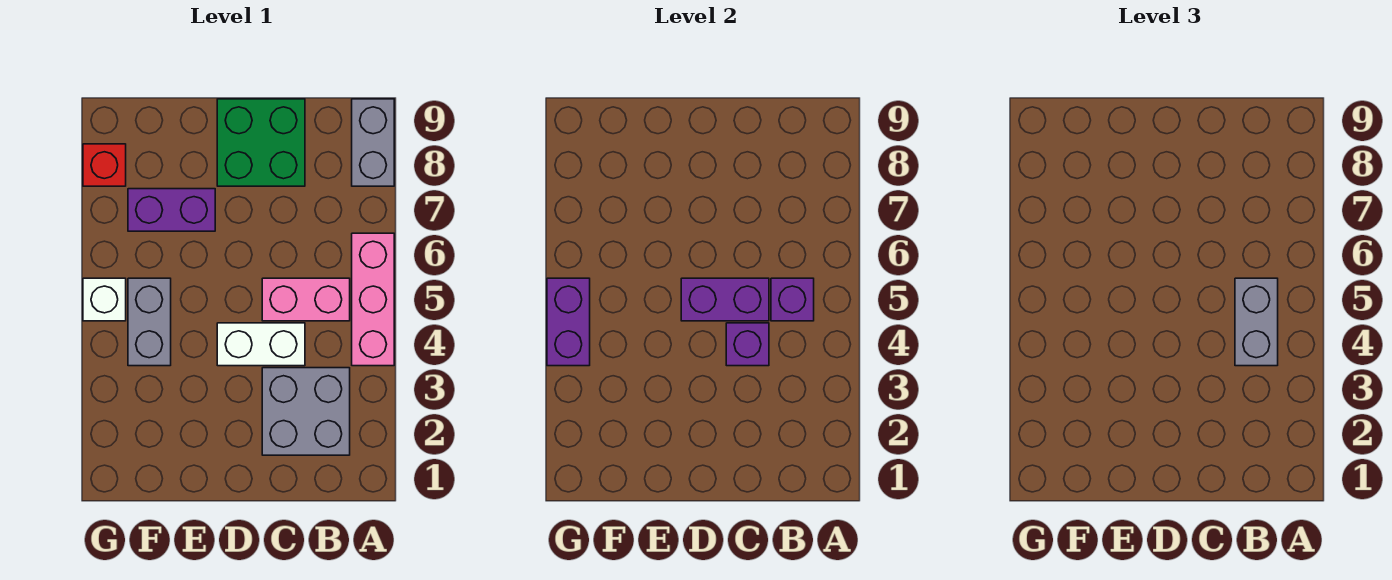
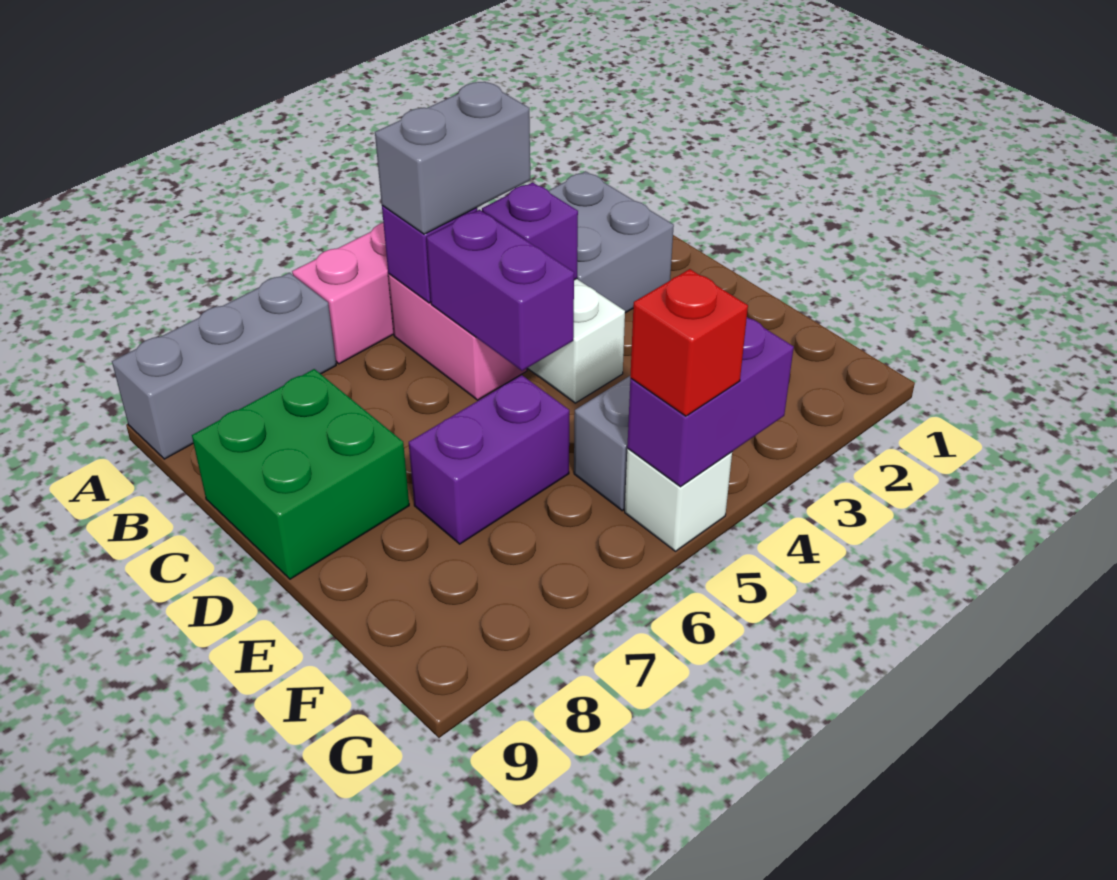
grey brick A8:A9 level 1 -> grey brick A7:A9 level 1
purple brick E7:F7 level 1 -> purple brick E6:E7 level 1
red brick G8 level 1 -> red brick G5 level 3

